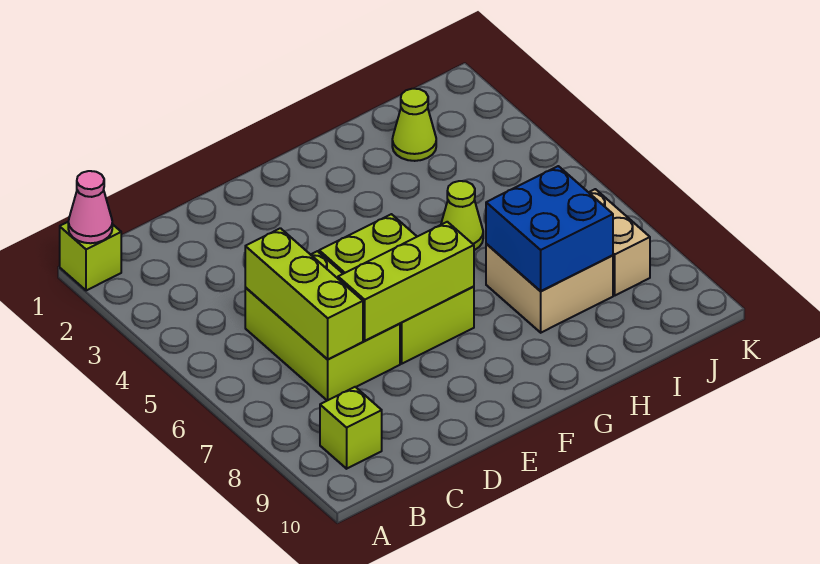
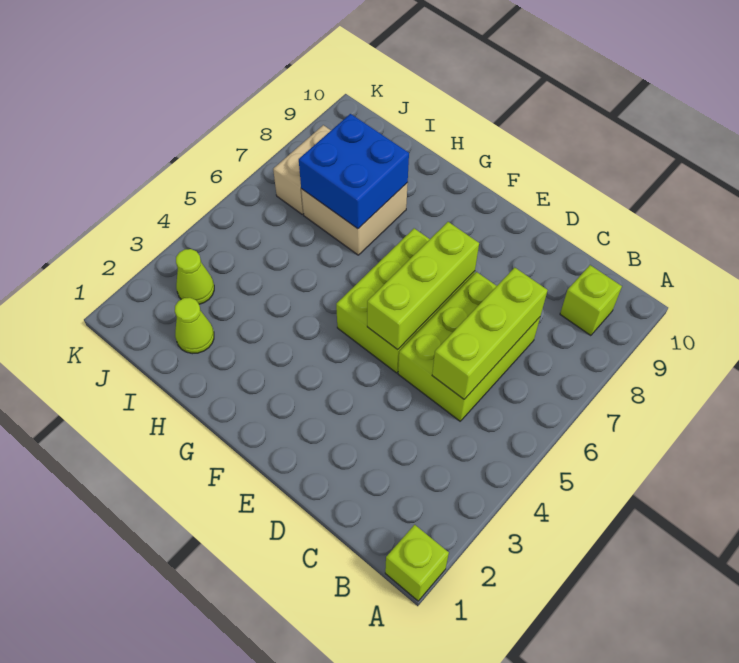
pink cone A1 level 2 -> none
lime brick D7:F7 level 2 -> lime brick E5:E7 level 2
lime cone H5 level 1 -> lime cone J3 level 1

